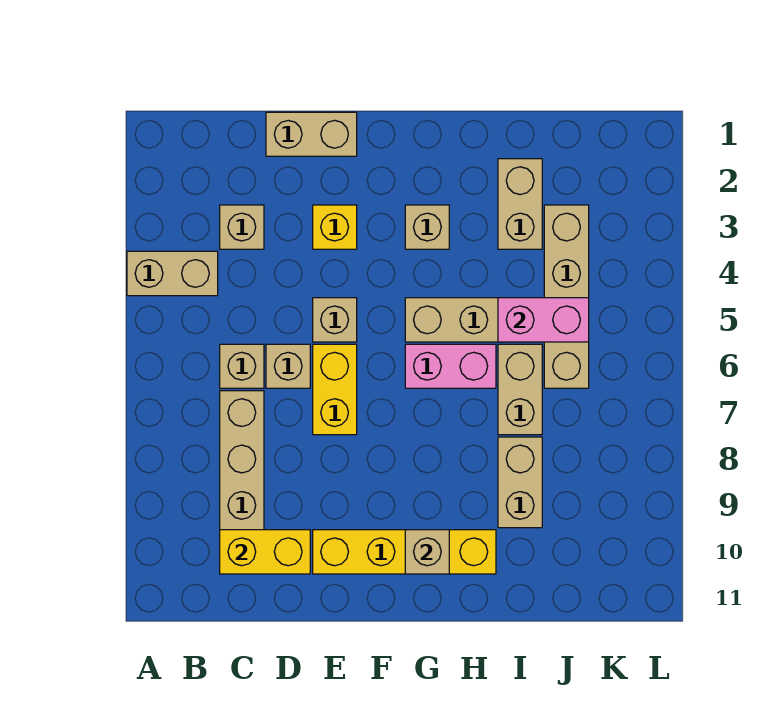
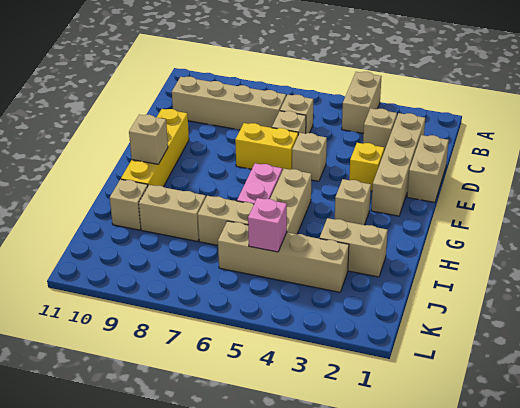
none -> tan brick C2:F2 level 1
yellow brick C10:D10 level 2 -> none
pink brick I5:J5 level 2 -> pink brick J5 level 2
none -> tan brick I10 level 1

